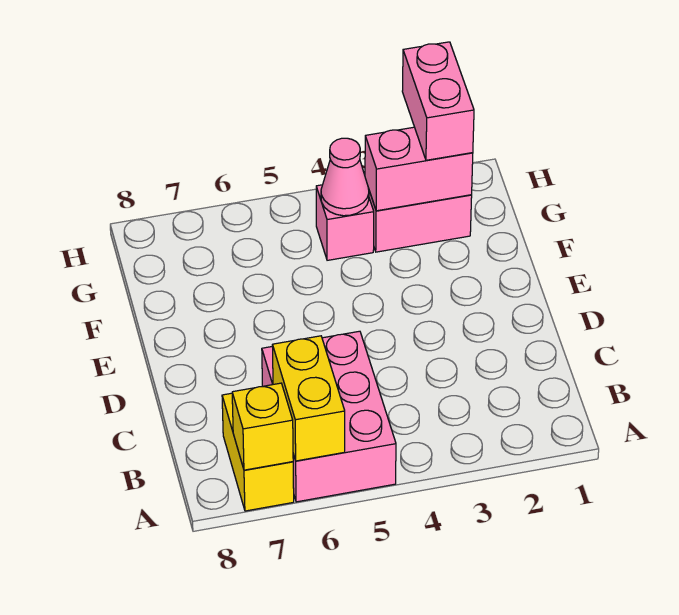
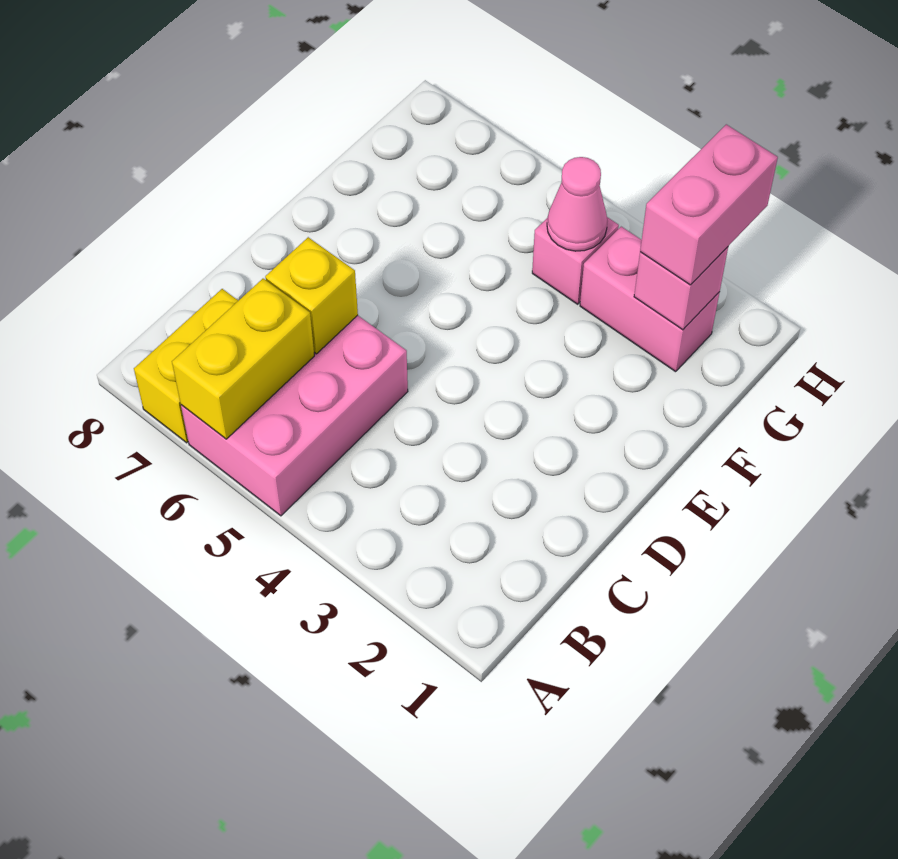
yellow brick A7 level 2 -> yellow brick C6 level 2
pink brick G2:G3 level 2 -> pink brick G2 level 2

